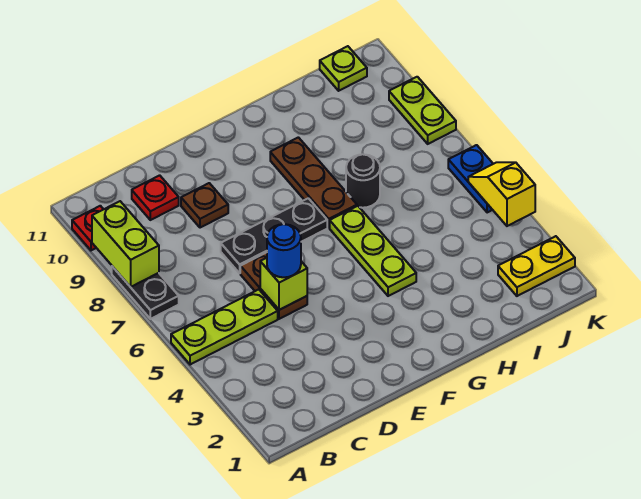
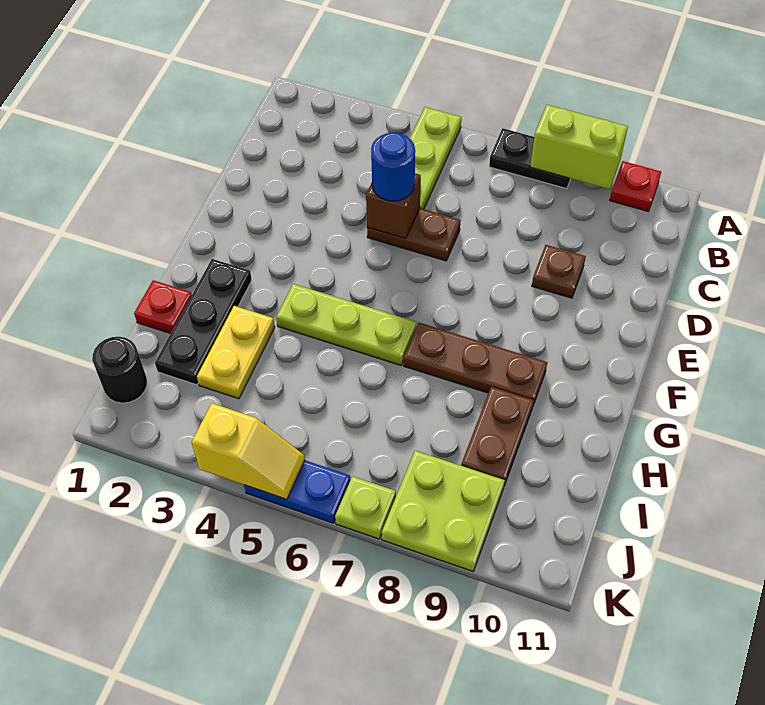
red plate C10 level 1 -> red plate H1 level 1
lime brick D5 level 2 -> brown brick D5 level 2
black plate D7:F7 level 1 -> black plate G2:I2 level 1
black round brick H7 level 1 -> black round brick J1 level 1
none -> brown plate H9:I9 level 1
yellow plate J2:K2 level 1 -> yellow plate H3:I3 level 1
lime plate J11 level 1 -> lime plate K7 level 1
lime plate K8:K9 level 1 -> lime plate J8:K9 level 1

